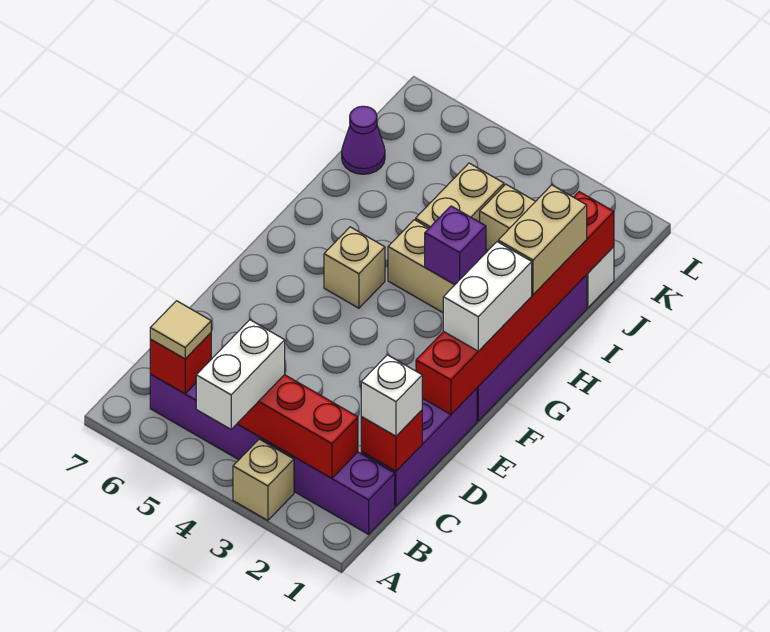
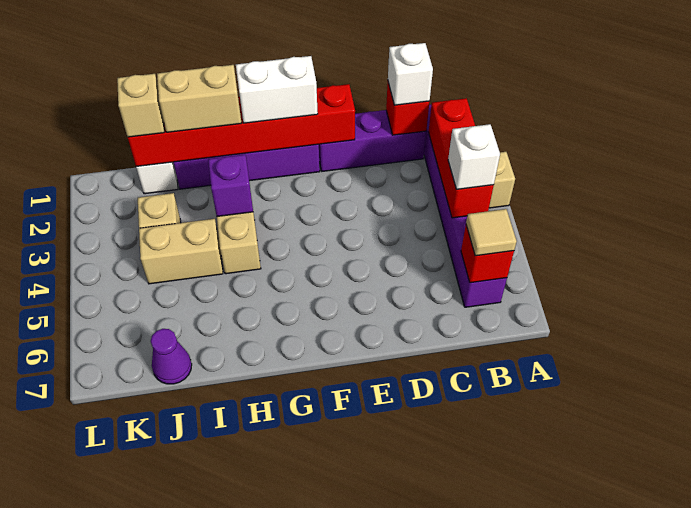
white brick A4:B4 level 3 -> white brick B4 level 3
tan brick G5 level 1 -> tan brick J1 level 3

